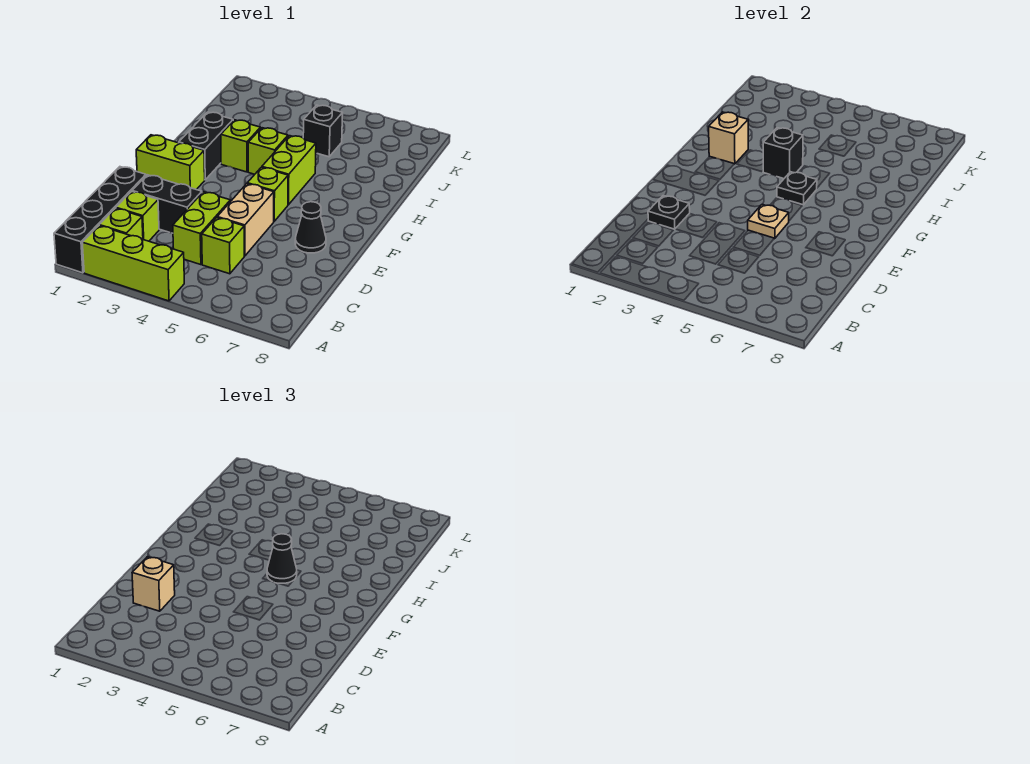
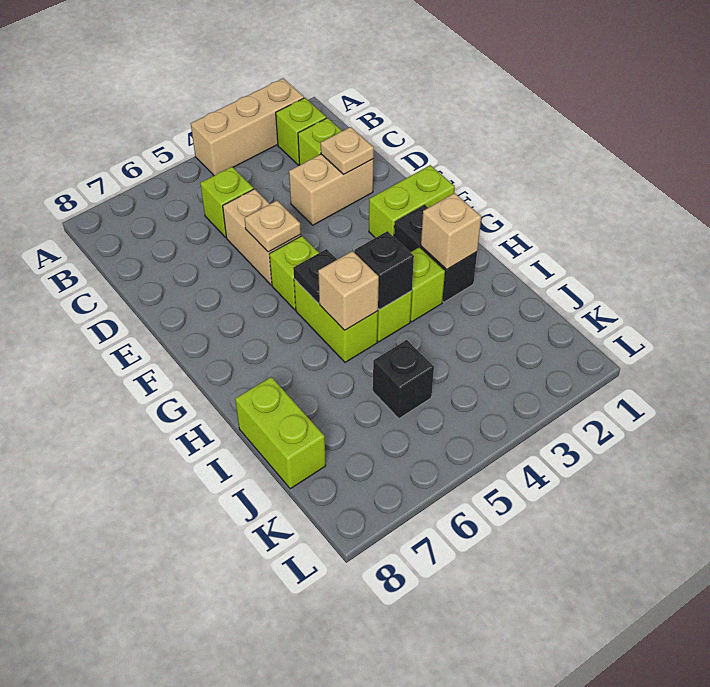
black brick A1:D1 level 1 -> none
lime brick A2:A4 level 1 -> tan brick A2:A4 level 1
lime brick C4:D4 level 1 -> lime brick I8:J8 level 1
black brick D2:D3 level 1 -> tan brick D2:D3 level 1
black plate D2 level 2 -> tan plate D2 level 2
tan brick D2 level 3 -> tan brick H5 level 2
black cone E7 level 1 -> none
black cone G5 level 3 -> none

